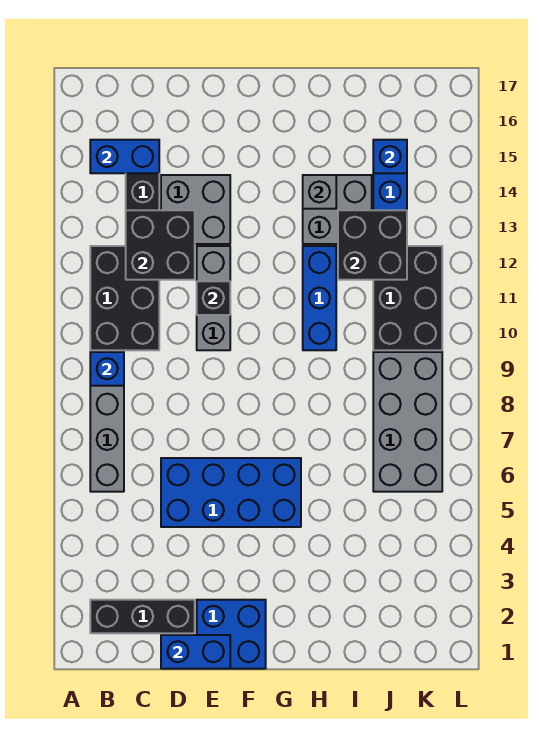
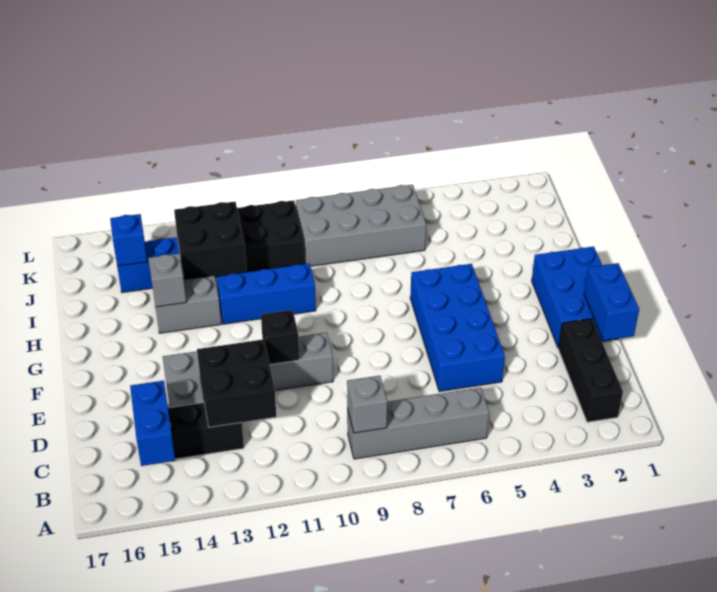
blue brick B9 level 2 -> grey brick B9 level 2
black brick B10:C12 level 1 -> none
blue brick E1:F2 level 1 -> blue brick E1:G2 level 1

